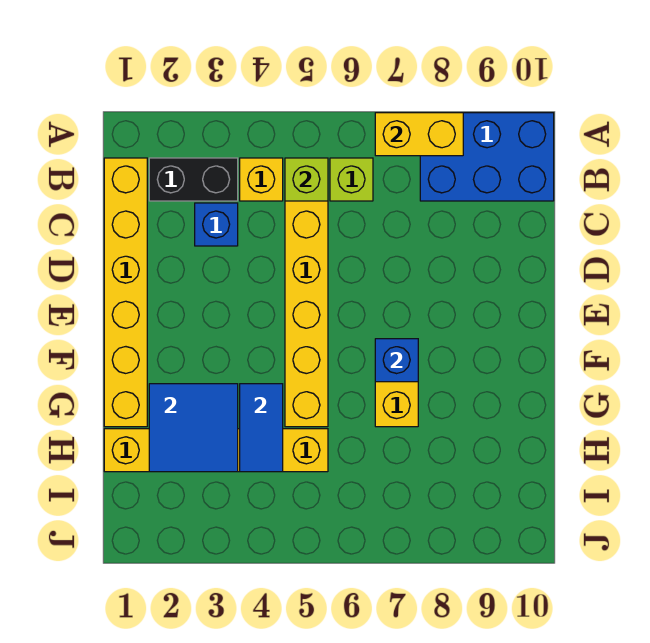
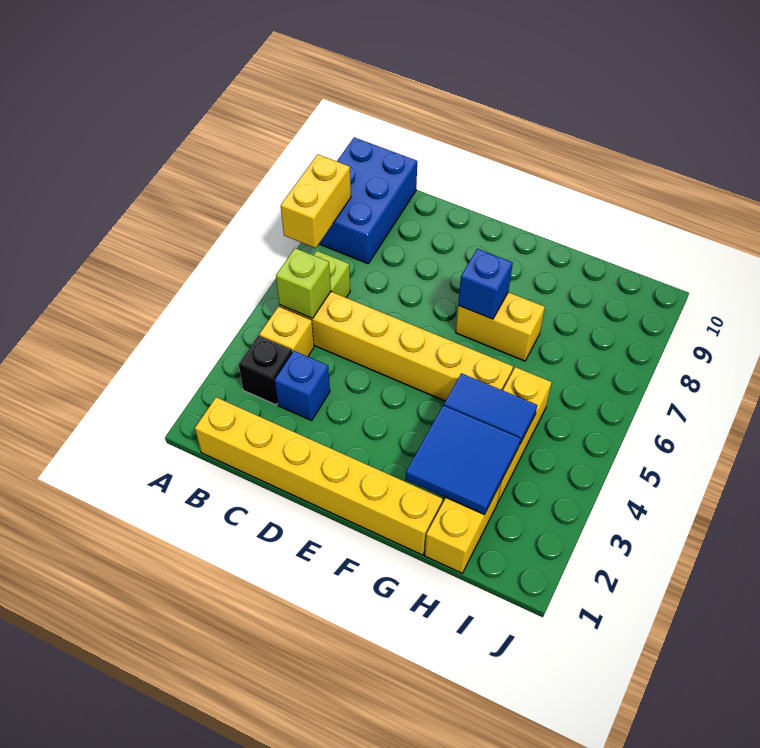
black brick B2:B3 level 1 -> black brick B3 level 1

